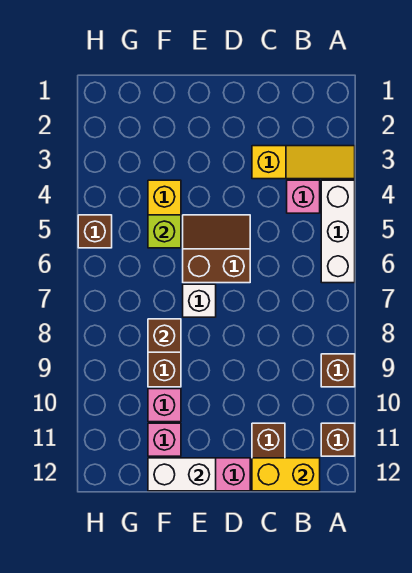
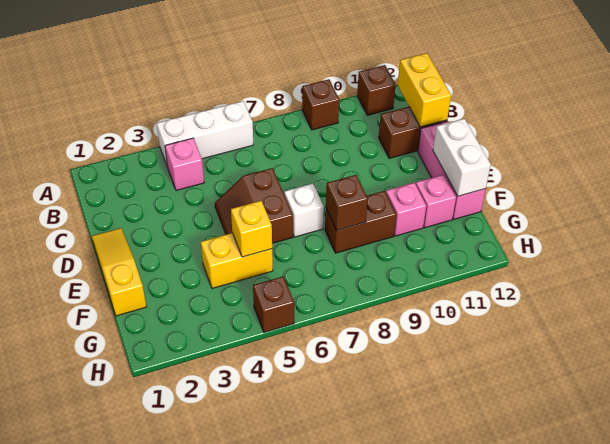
yellow slope A3:C3 level 1 top C -> yellow slope D1:F1 level 1 top F
lime brick F5 level 2 -> yellow brick F5 level 2

